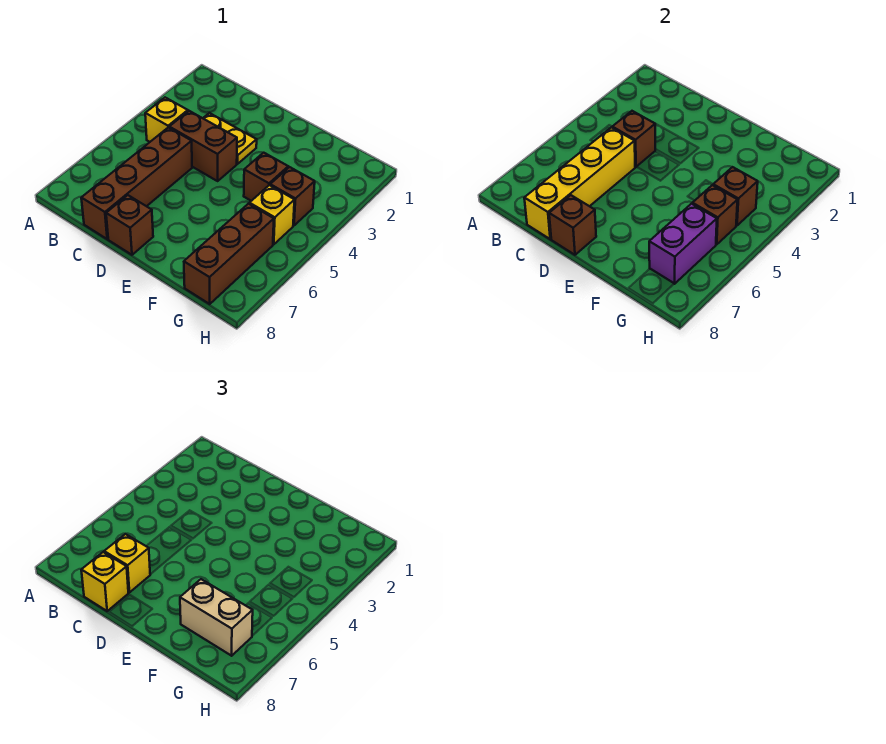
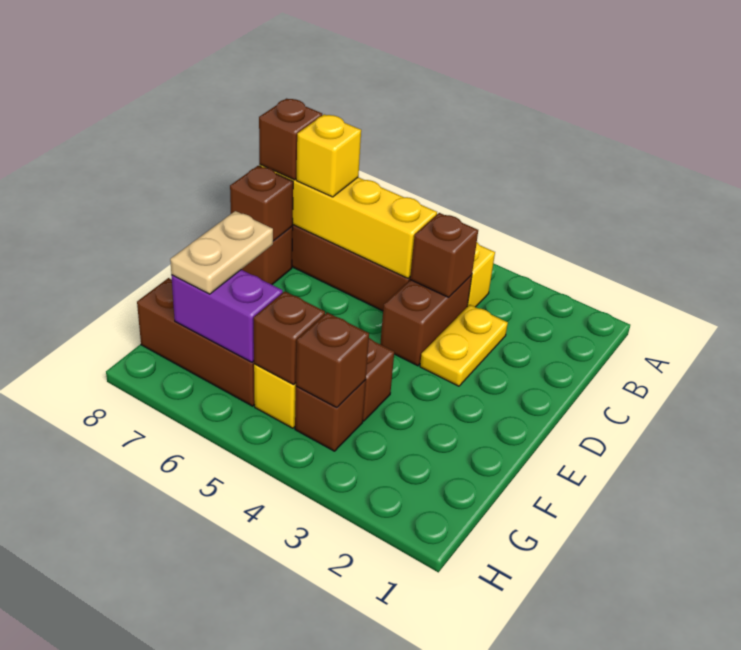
yellow brick C8 level 3 -> brown brick C8 level 3
tan brick F7:G7 level 3 -> tan plate F7:G7 level 3

